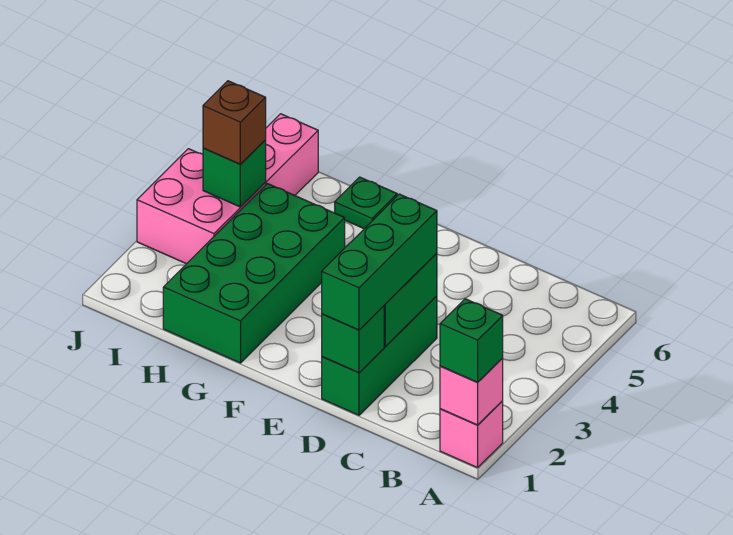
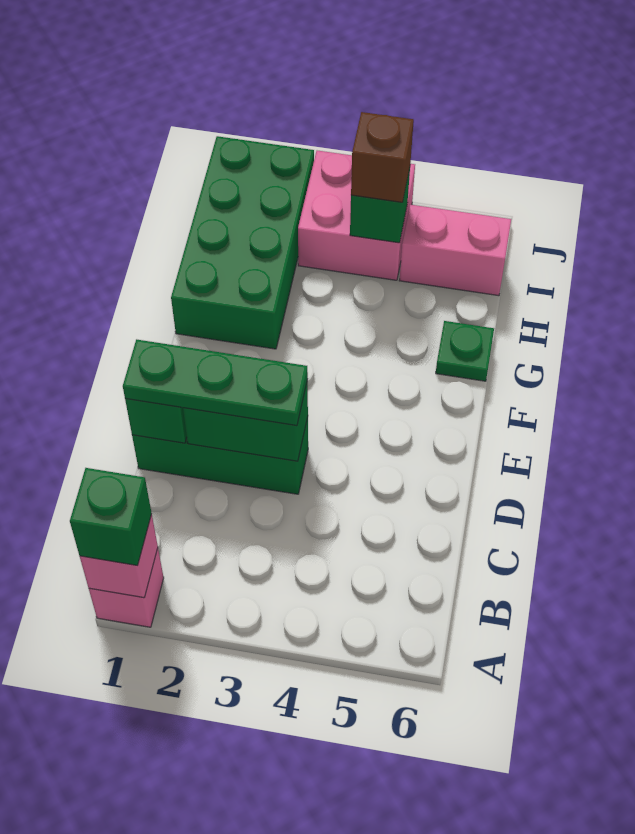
green brick D1:D3 level 3 -> green plate D1:D3 level 3
green brick G1:H4 level 1 -> green brick G1:J2 level 1

